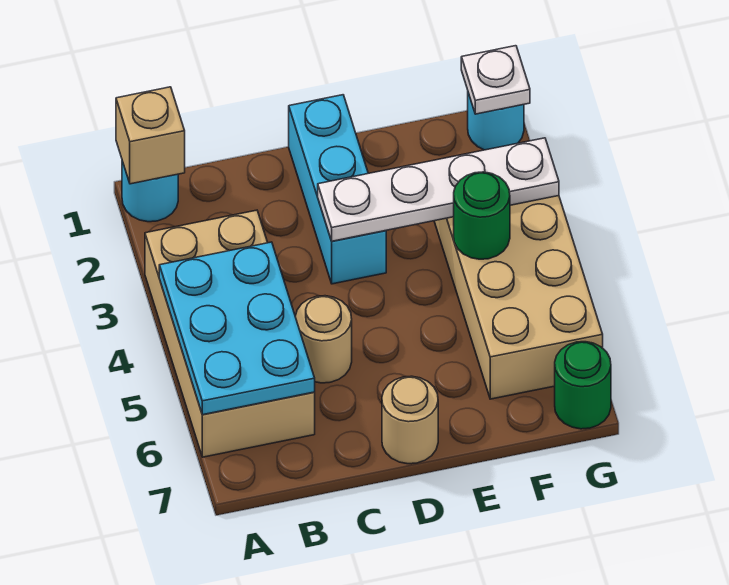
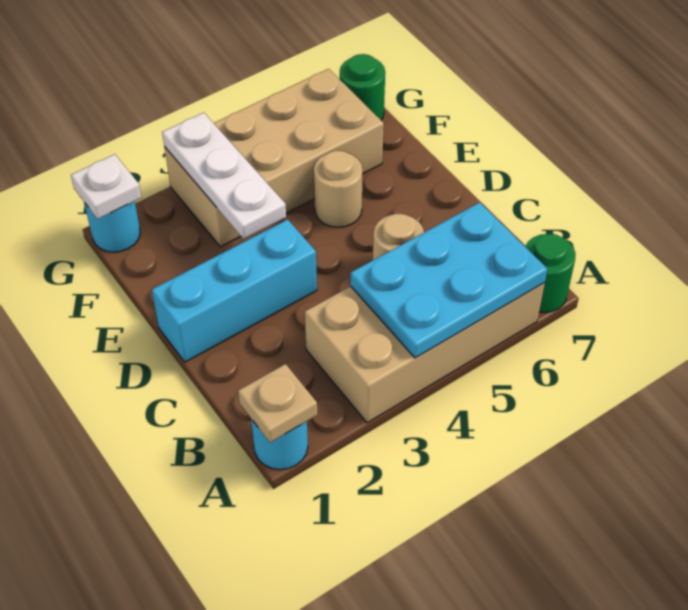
tan brick A1 level 2 -> tan plate A1 level 2
white plate D3:G3 level 2 -> white plate E3:G3 level 2
tan round brick D7 level 1 -> tan round brick E5 level 1
green round brick F4 level 2 -> green round brick A7 level 1

